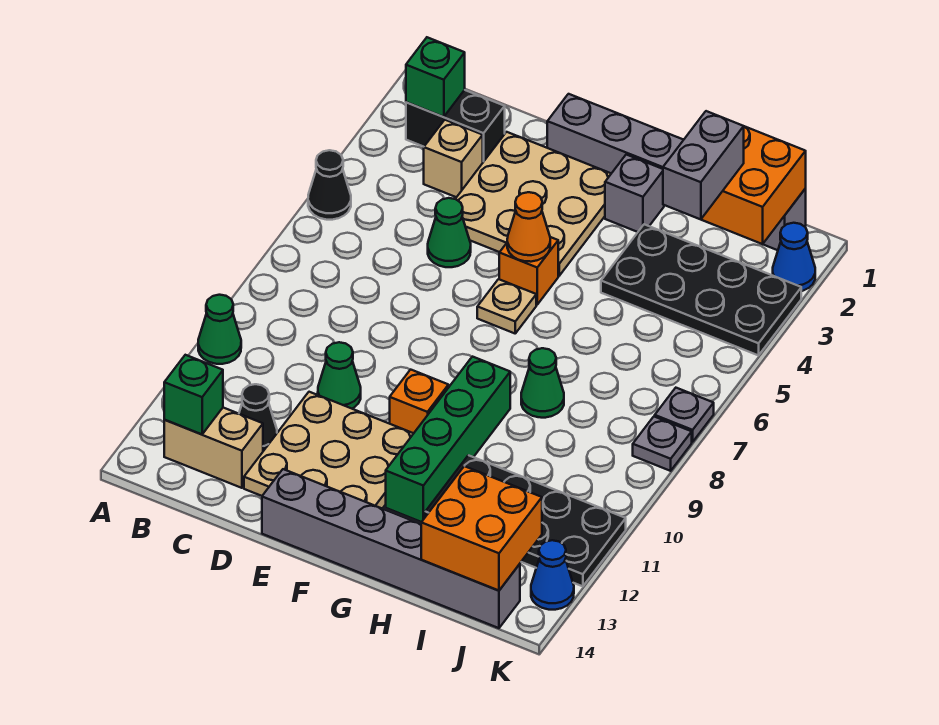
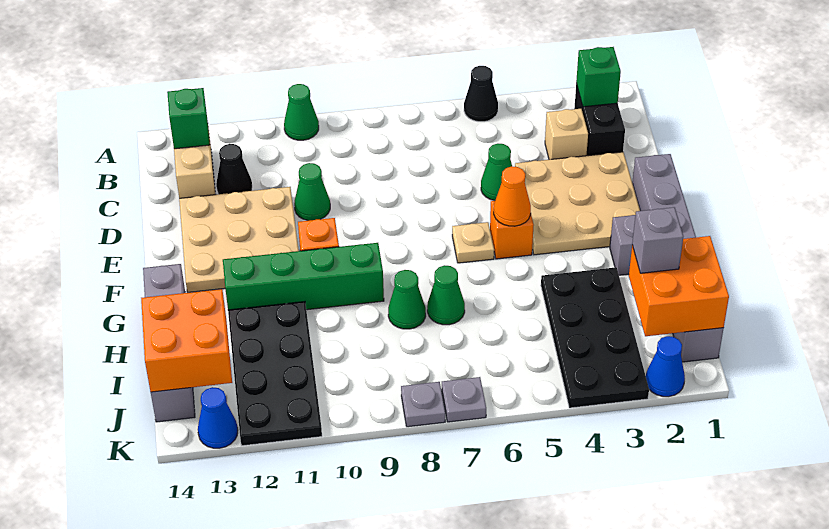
grey brick E14:J14 level 1 -> grey brick G14:J14 level 1
none -> green cone H7 level 1
grey brick I2:I3 level 3 -> grey brick I2 level 3

